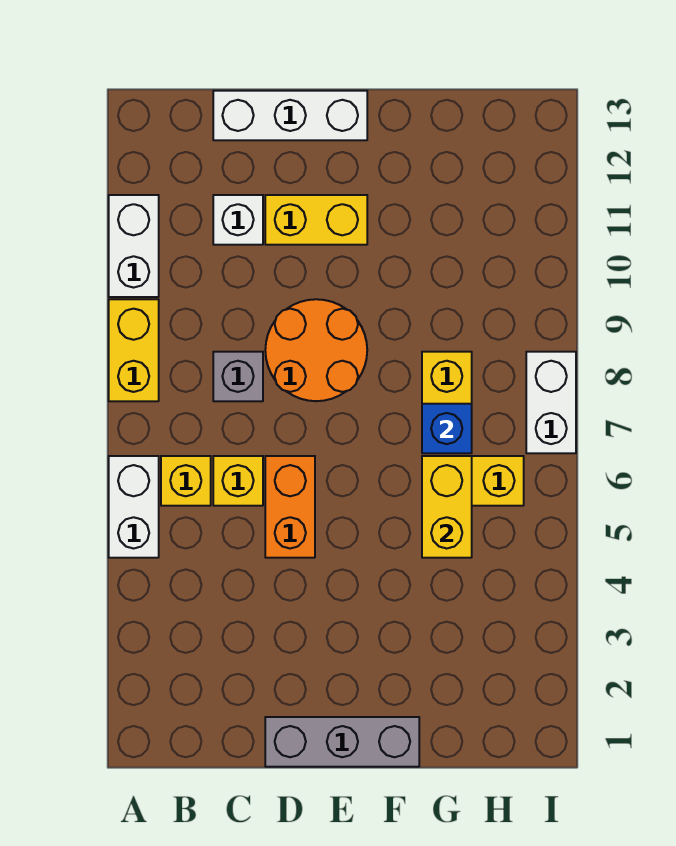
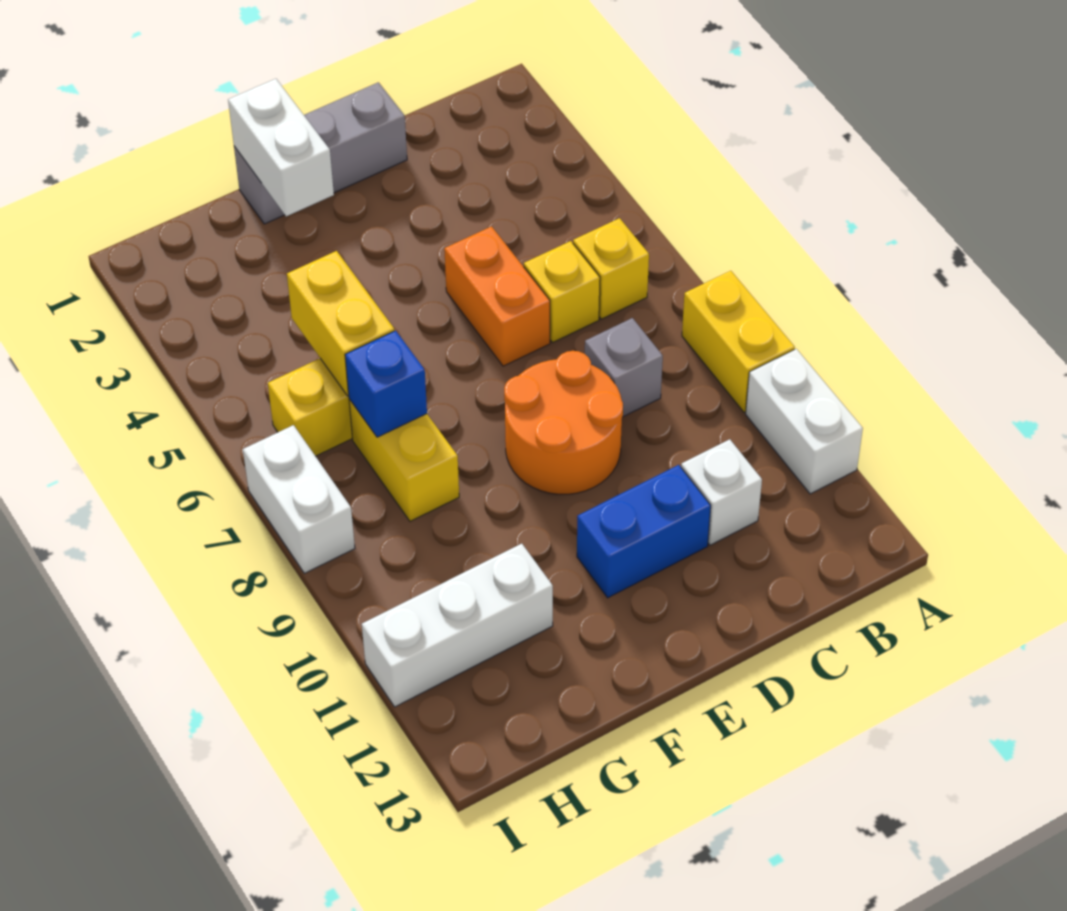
white brick A5:A6 level 1 -> white brick F1:F2 level 2
white brick C13:E13 level 1 -> white brick G11:I11 level 1
yellow brick D11:E11 level 1 -> blue brick D11:E11 level 1

